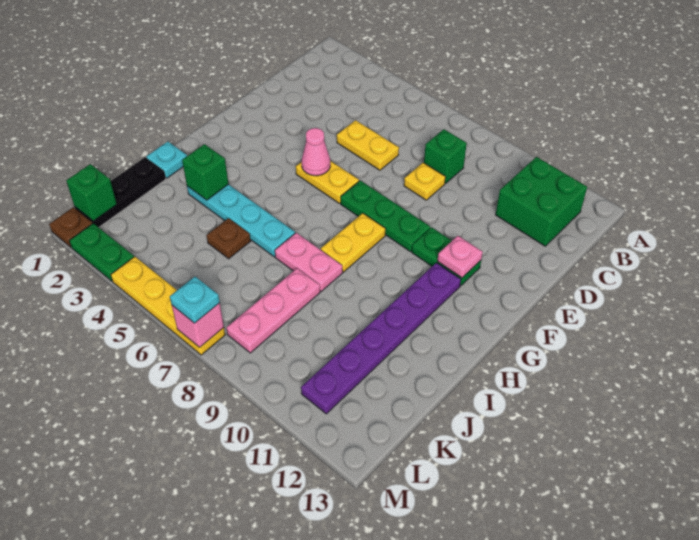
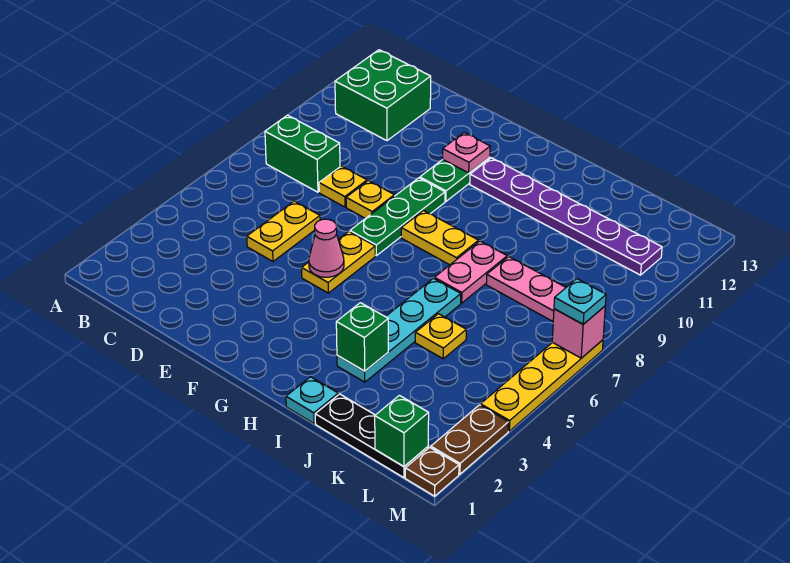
green brick C8 level 1 -> green brick B8:C8 level 1
none -> yellow plate E8 level 1
brown plate J5 level 1 -> yellow plate J5 level 1
green plate M2:M3 level 1 -> brown plate M2:M3 level 1

